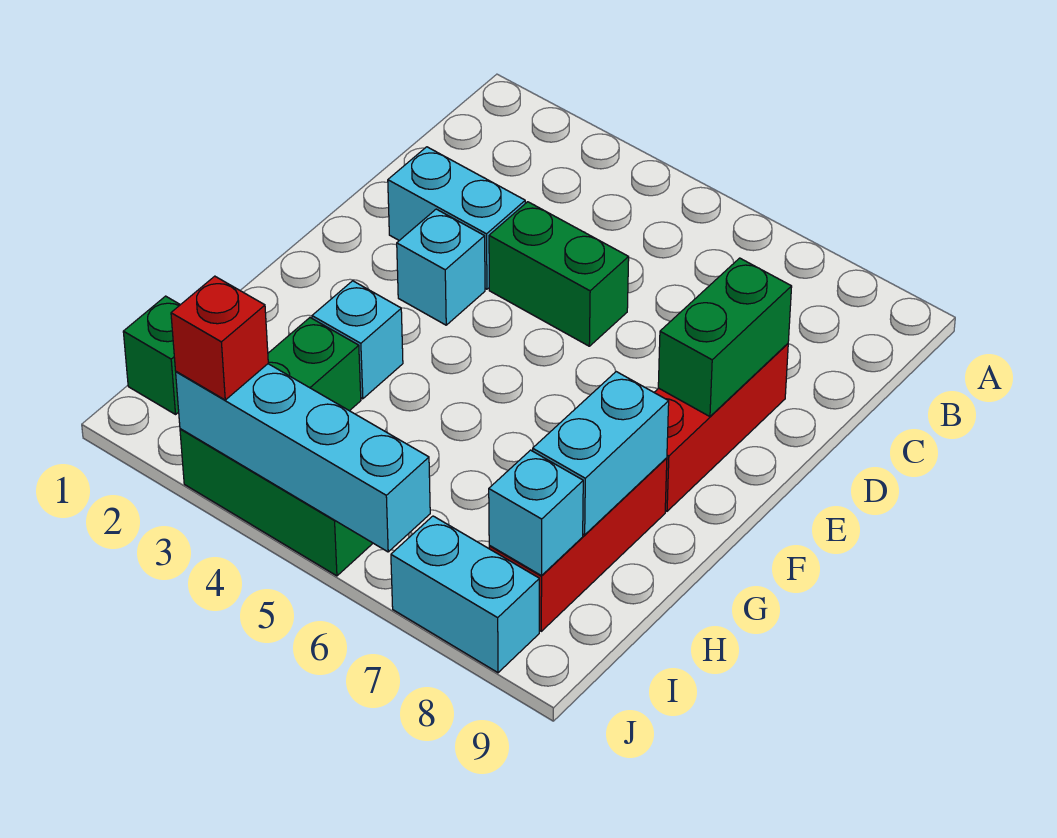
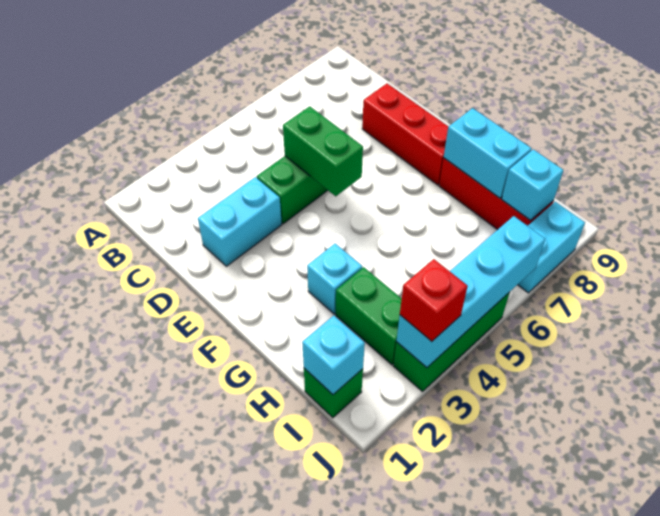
green brick D8:E8 level 2 -> green brick D5:E5 level 2
cyan brick E3 level 1 -> cyan brick I1 level 2

